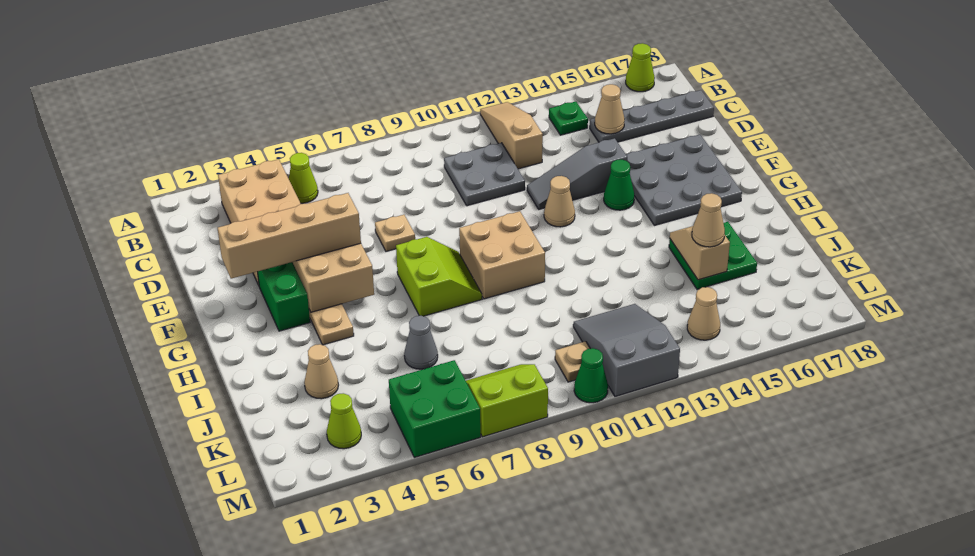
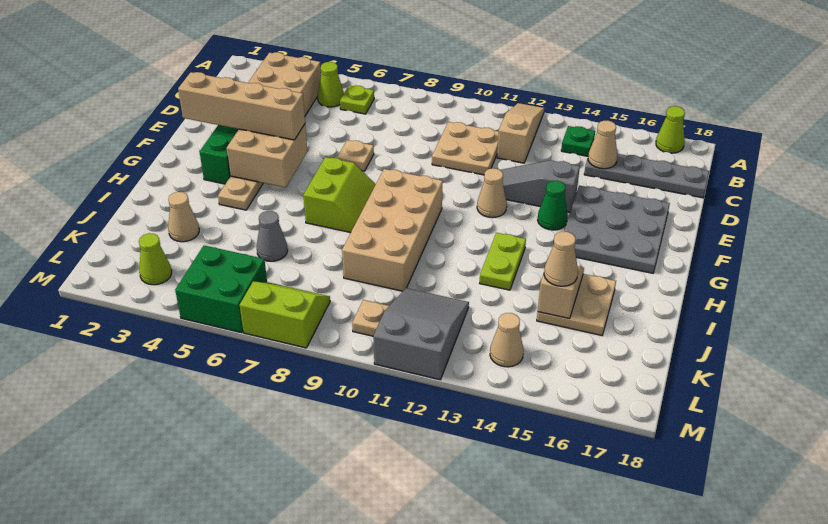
none -> lime plate B6 level 1
grey plate C10:D11 level 1 -> tan plate C10:D11 level 1
tan brick G9:H10 level 1 -> tan brick G9:J10 level 1
none -> lime plate H13:I13 level 1
green plate I15:J16 level 1 -> tan plate I15:J16 level 1
green cone M10 level 1 -> none

